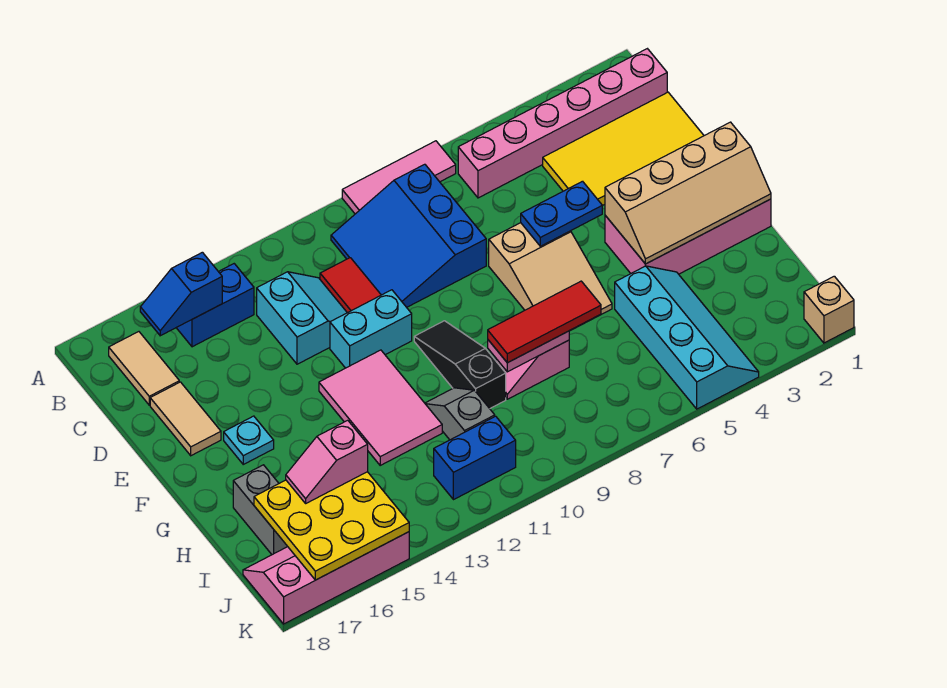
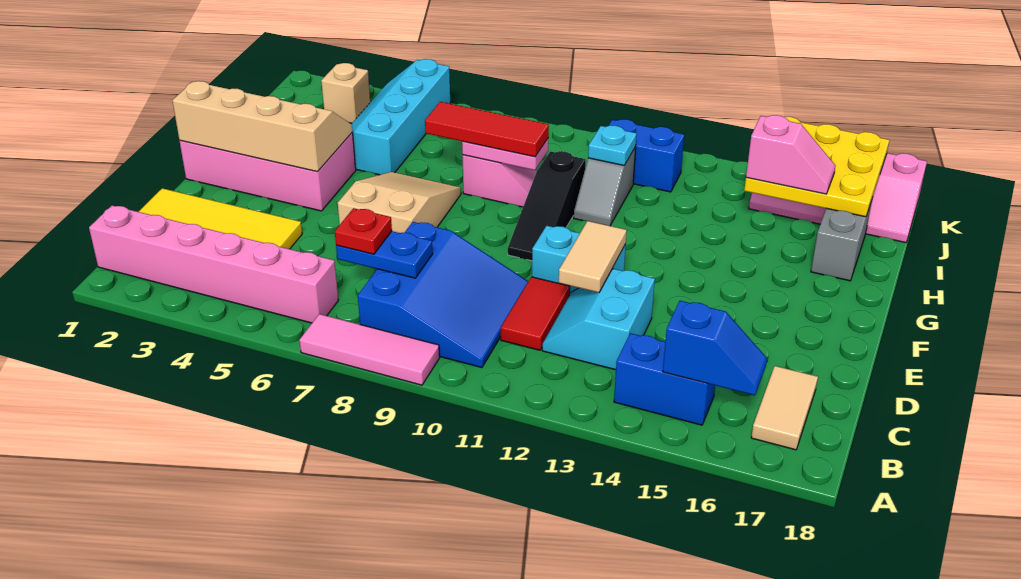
none -> red plate C7 level 3
tan tile D17:E17 level 1 -> tan tile D12:E12 level 2
blue plate E5:E6 level 2 -> blue plate C7:C8 level 2
pink tile F12:H13 level 1 -> none
cyan plate F16 level 1 -> cyan plate I11 level 2
tan brick K1 level 1 -> tan brick J3 level 1

